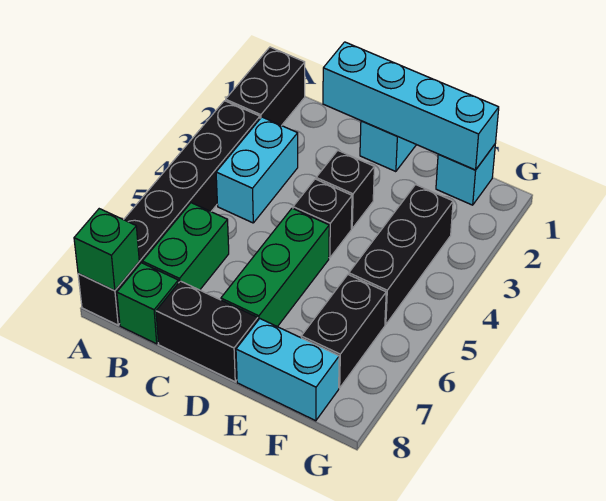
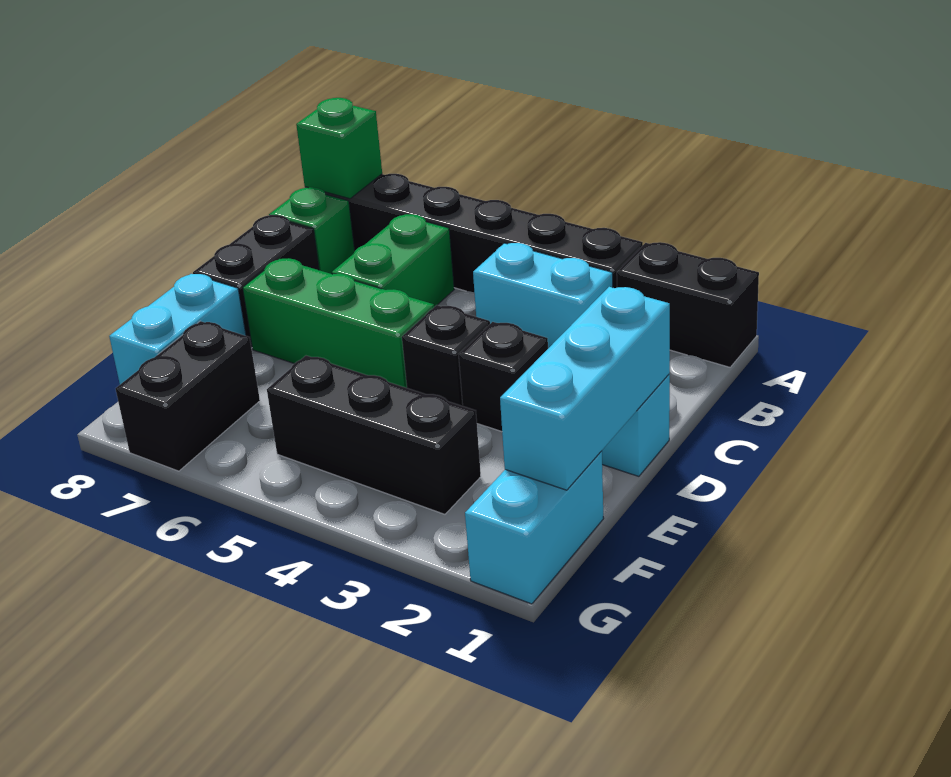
green brick B6:B7 level 1 -> green brick B6:C6 level 1
cyan brick C1:F1 level 2 -> cyan brick D1:F1 level 2
cyan brick F1 level 1 -> cyan brick F1:G1 level 1
black brick F6:F7 level 1 -> black brick F7:G7 level 1

